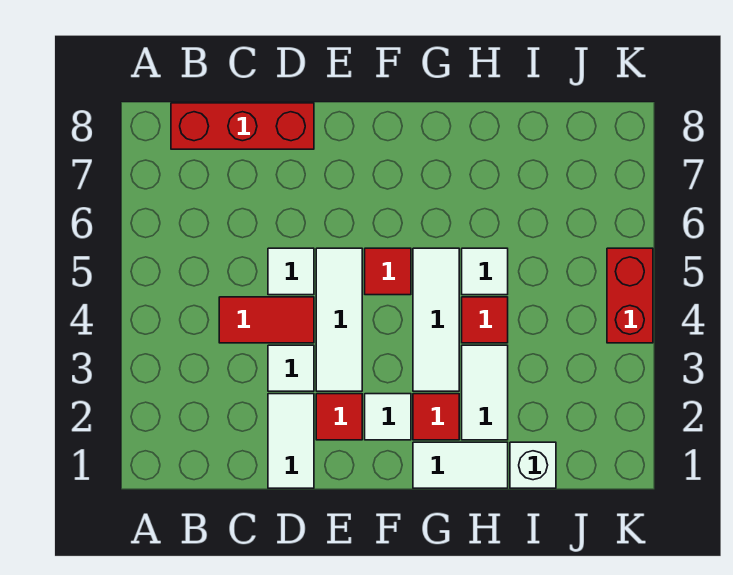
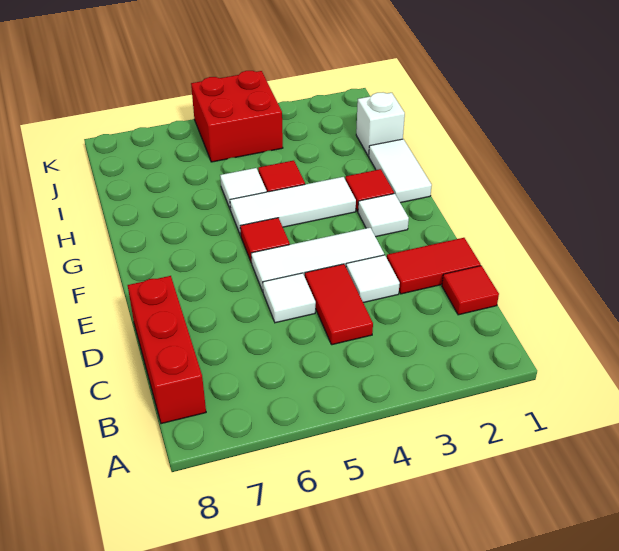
white tile D1:D2 level 1 -> red tile D1:D2 level 1
red tile E2 level 1 -> red tile C1 level 1
white tile H2:H3 level 1 -> none
red brick K4:K5 level 1 -> red brick J4:K5 level 1

